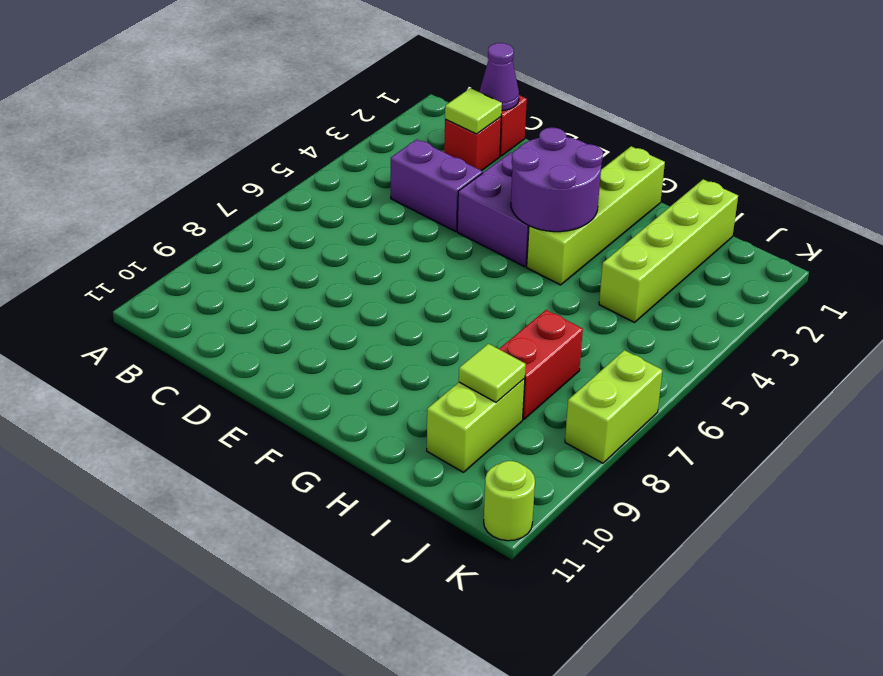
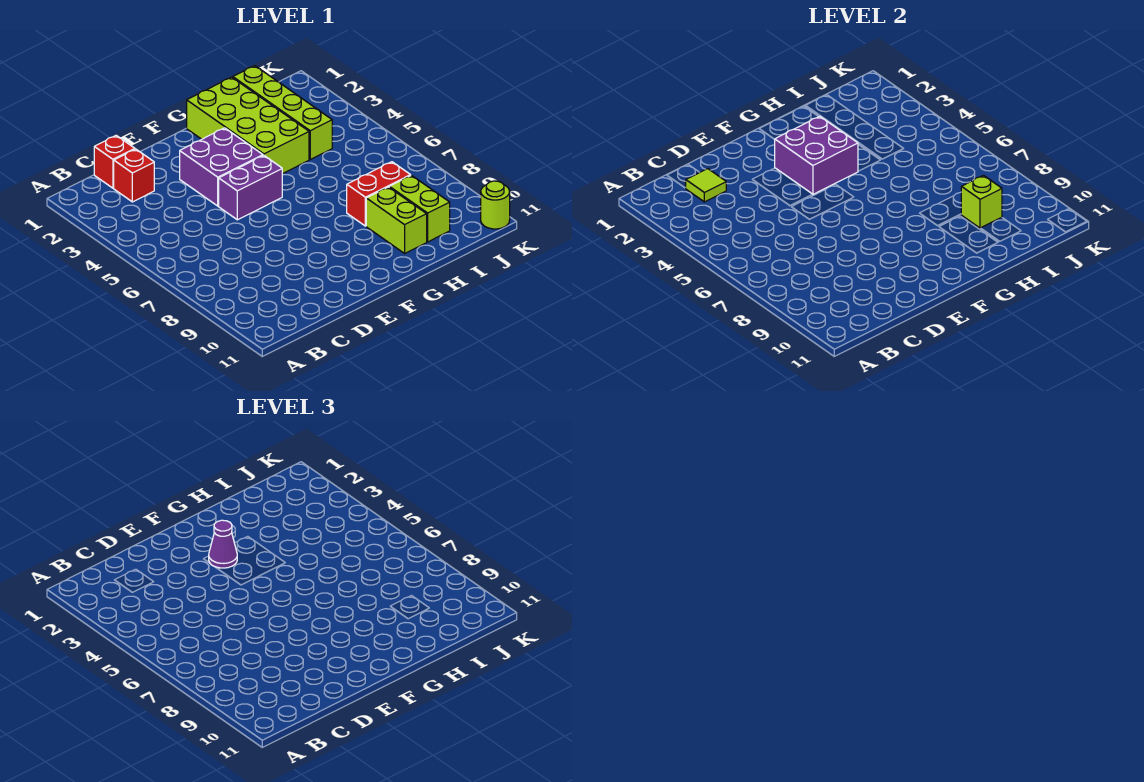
purple cone C1 level 2 -> purple cone F3 level 3
purple brick C4:D4 level 1 -> purple brick E5:F5 level 1
purple round brick F3:G4 level 2 -> purple brick F3:G4 level 2
lime brick G1:G4 level 1 -> lime brick G1:H4 level 1
red brick I7:I8 level 1 -> red brick H8:I8 level 1
lime tile I9 level 2 -> lime brick I9 level 2
lime brick K7:K8 level 1 -> lime brick H9:H10 level 1

